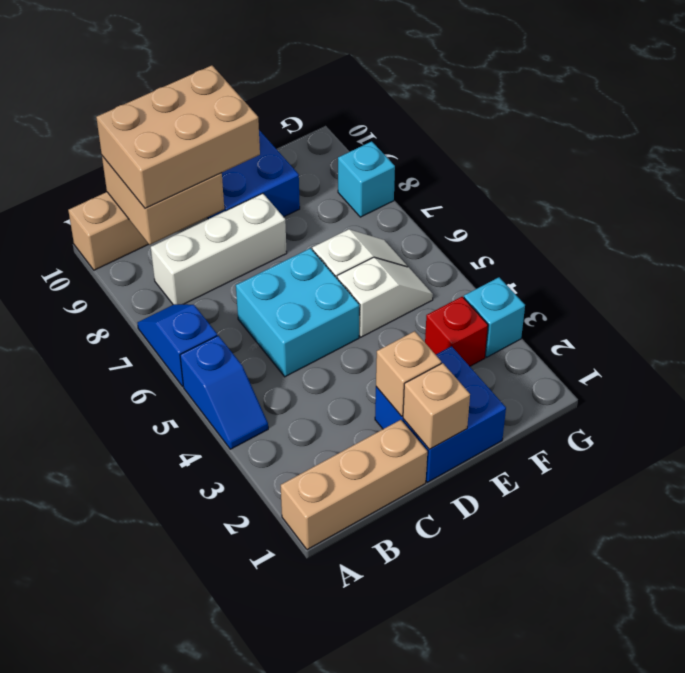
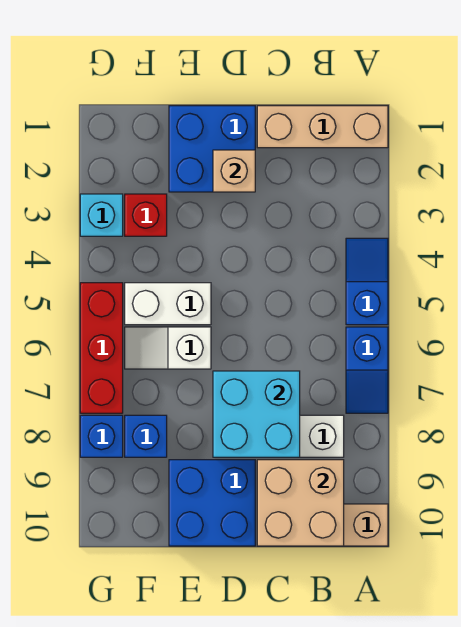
tan brick B9:D10 level 3 -> none
cyan brick C5:D6 level 1 -> cyan brick C7:D8 level 2
tan brick D1 level 2 -> none
white slope E5:F5 level 1 top E -> white brick E5:F5 level 1
none -> blue brick F8 level 1
none -> red brick G5:G7 level 1
cyan brick G8 level 1 -> blue brick G8 level 1

